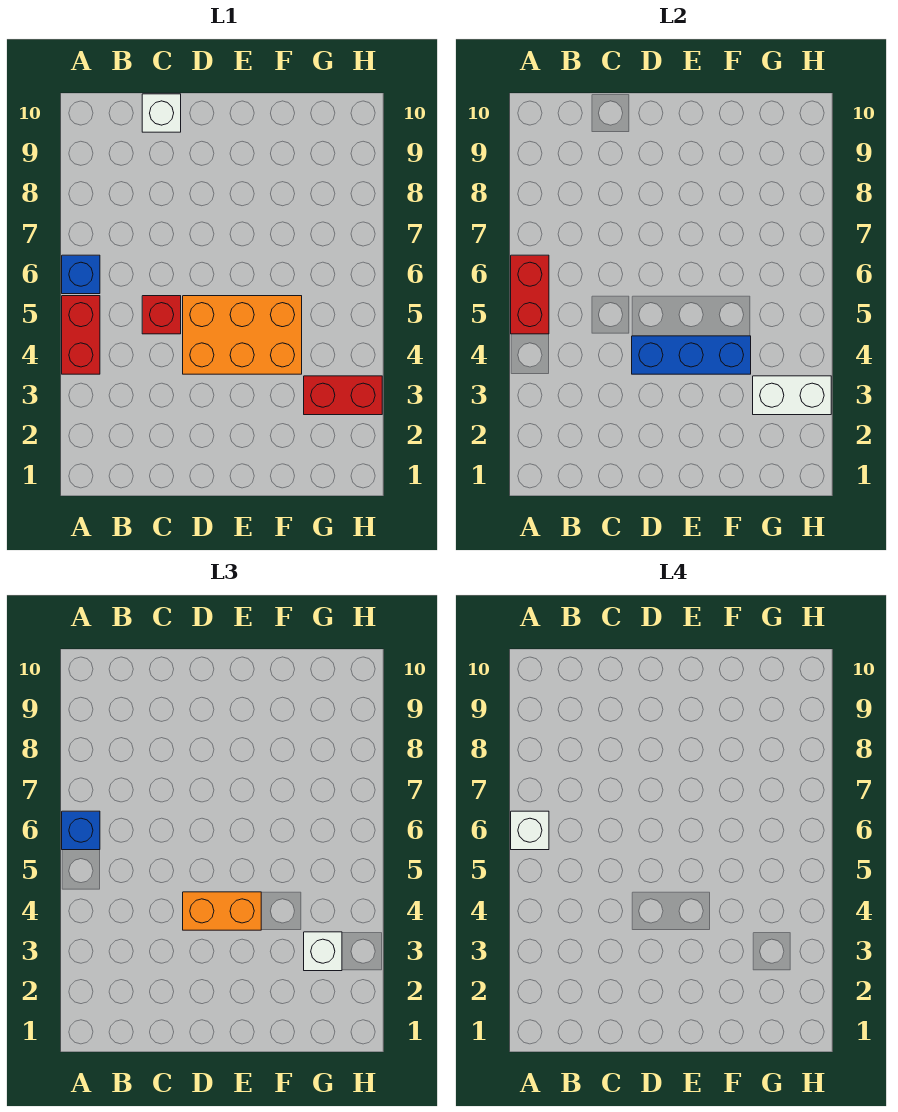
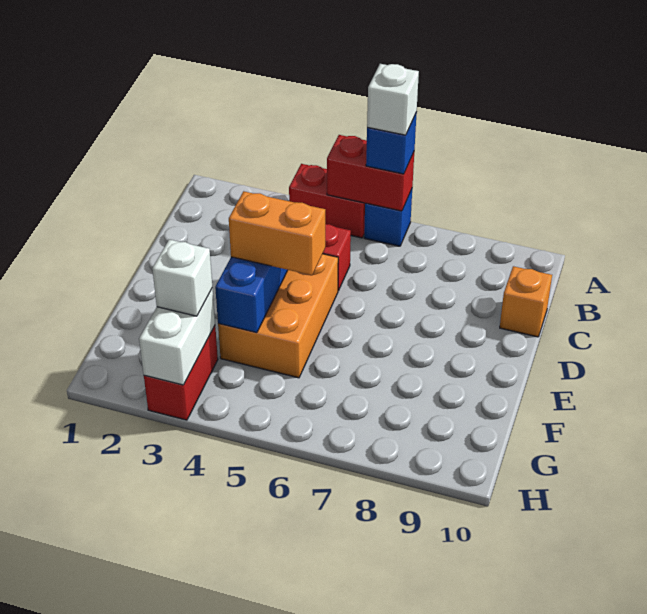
white brick C10 level 1 -> orange brick C10 level 1
orange brick D4:E4 level 3 -> orange brick E4:E5 level 3

